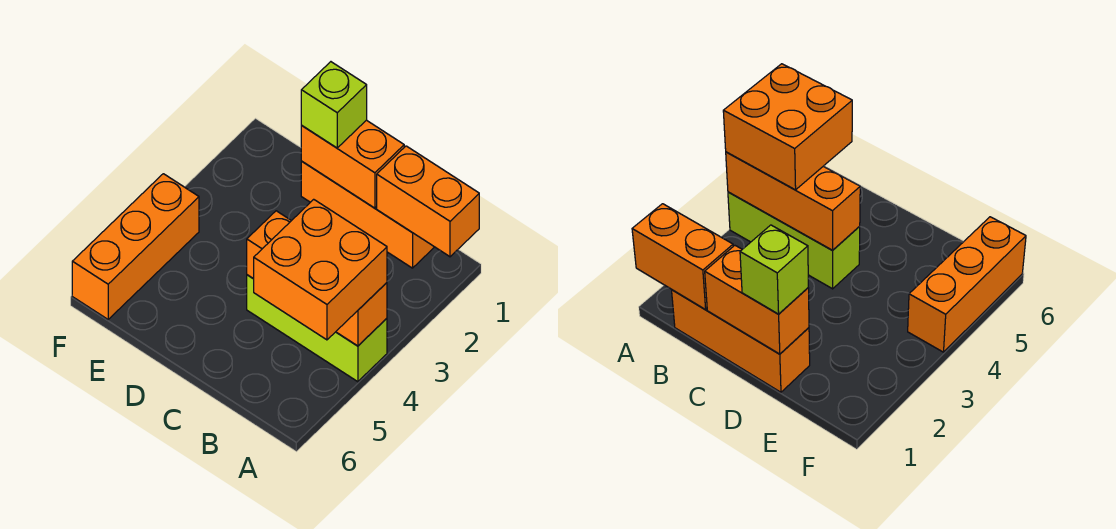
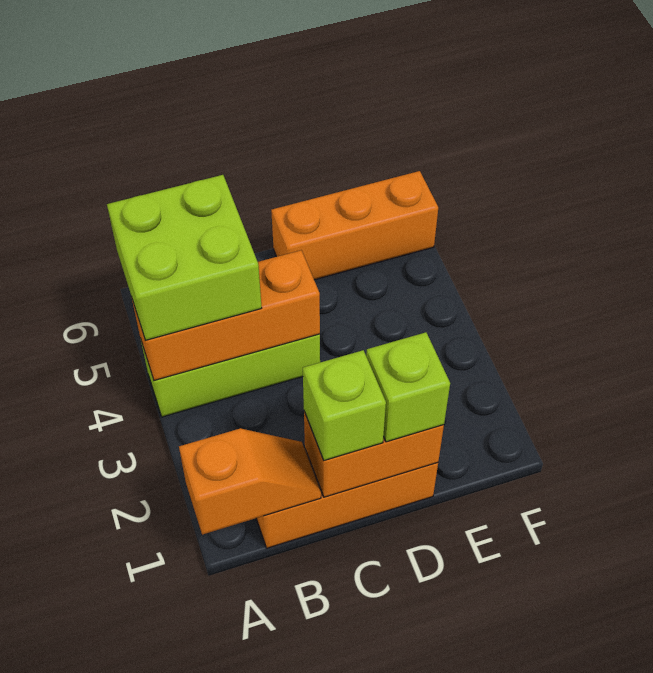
orange brick A1:B1 level 2 -> orange slope A1:B1 level 2 top A
orange brick A4:B5 level 3 -> lime brick A4:B5 level 3
none -> lime brick C1 level 3
orange brick F4:F6 level 1 -> orange brick D6:F6 level 1

